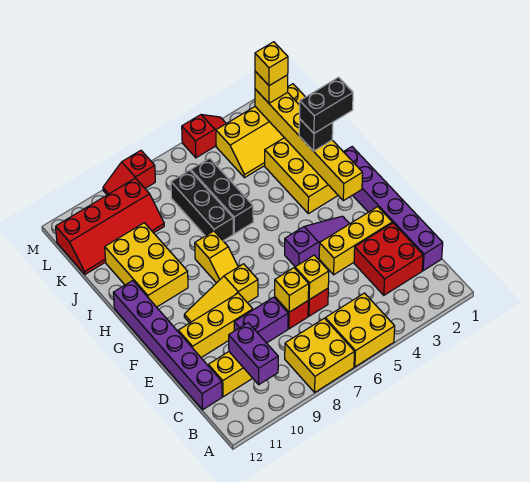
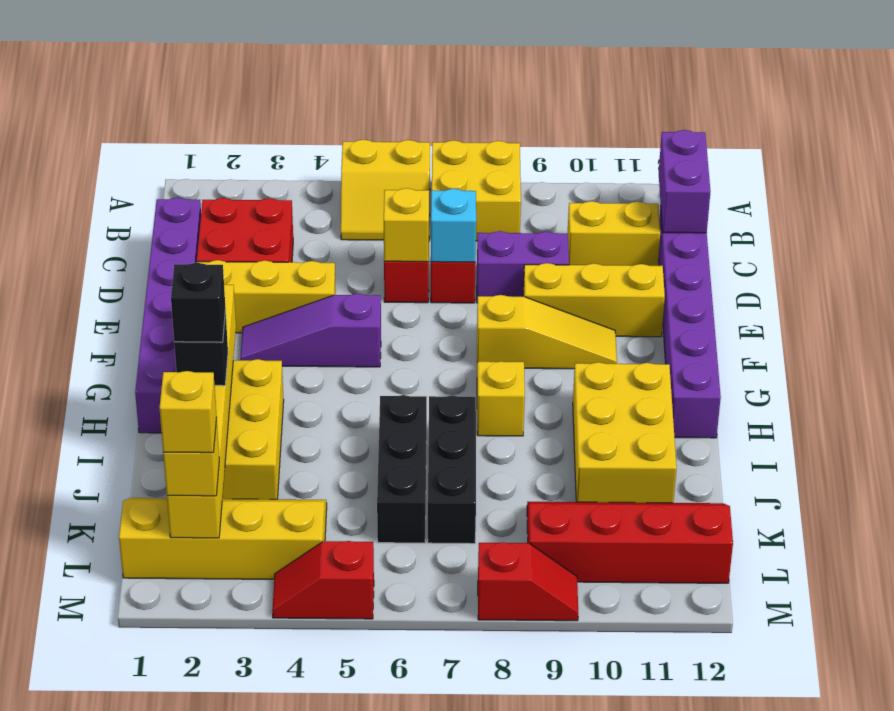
yellow brick A5:B6 level 1 -> yellow slope A5:B6 level 1 top A
purple brick B10:C10 level 2 -> purple brick B12:C12 level 2
yellow brick D7 level 2 -> cyan brick D7 level 2
black brick I1:I2 level 4 -> black brick I2 level 4

